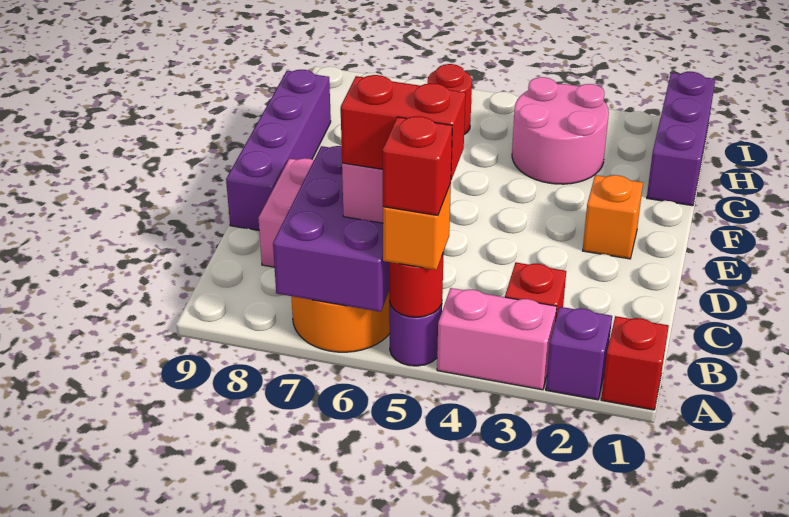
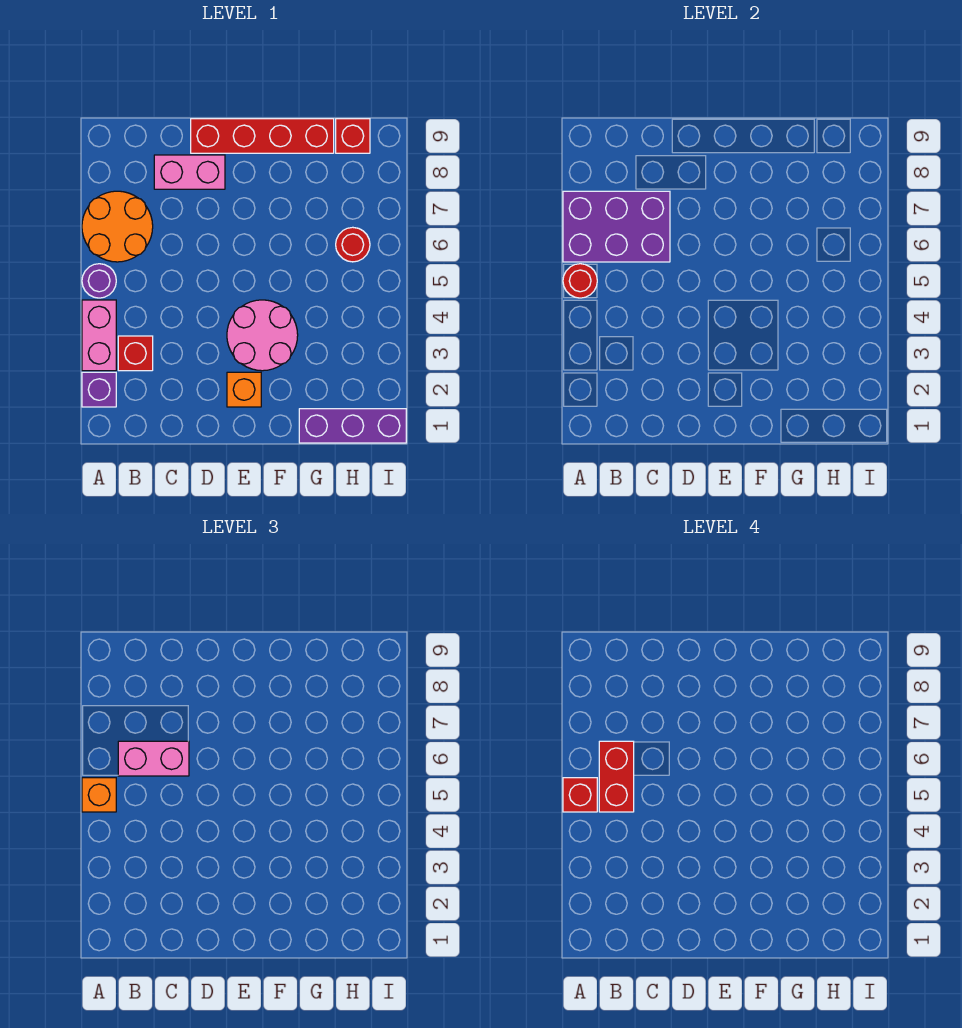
red brick A1 level 1 -> red brick H9 level 1
purple brick D9:G9 level 1 -> red brick D9:G9 level 1
pink round brick G3:H4 level 1 -> pink round brick E3:F4 level 1

